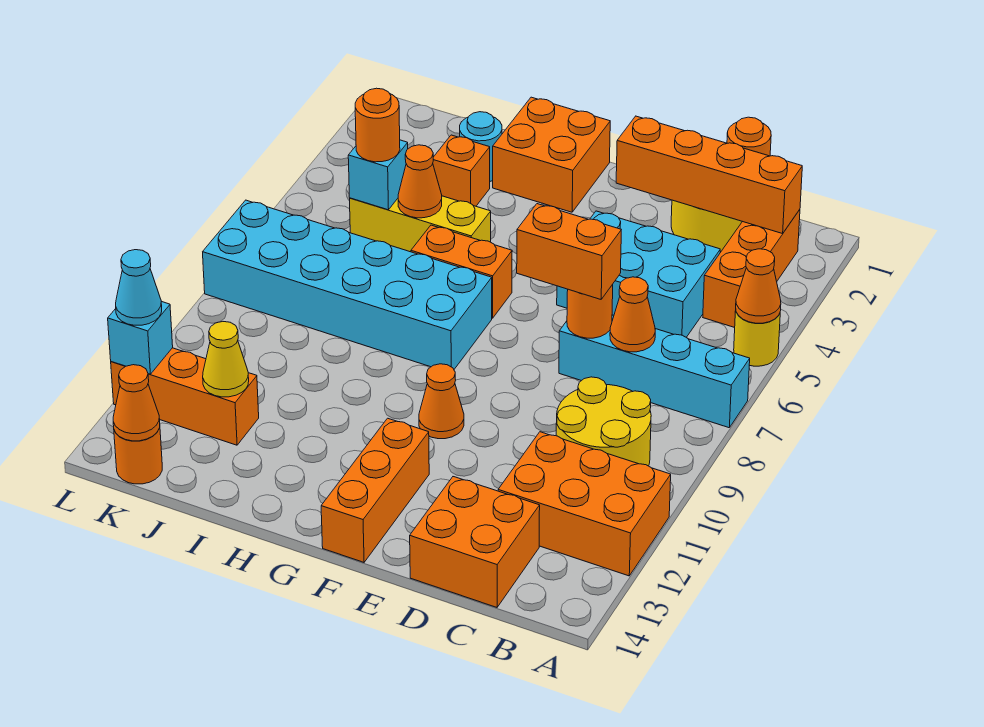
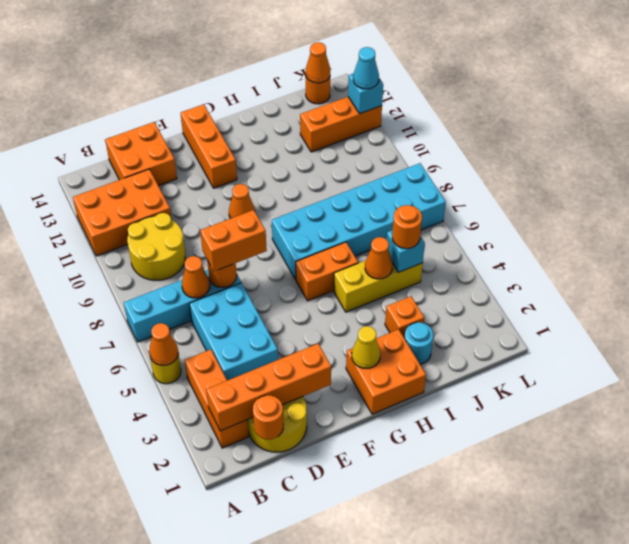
cyan brick C4:E5 level 1 -> cyan brick C4:D6 level 1
yellow cone J12 level 2 -> yellow cone G2 level 2

